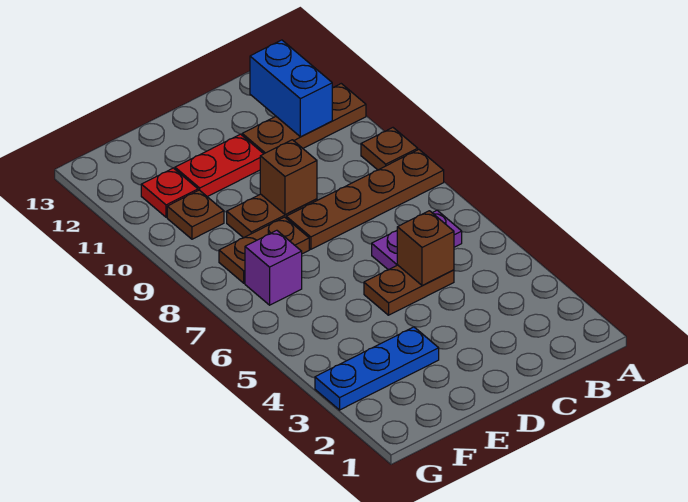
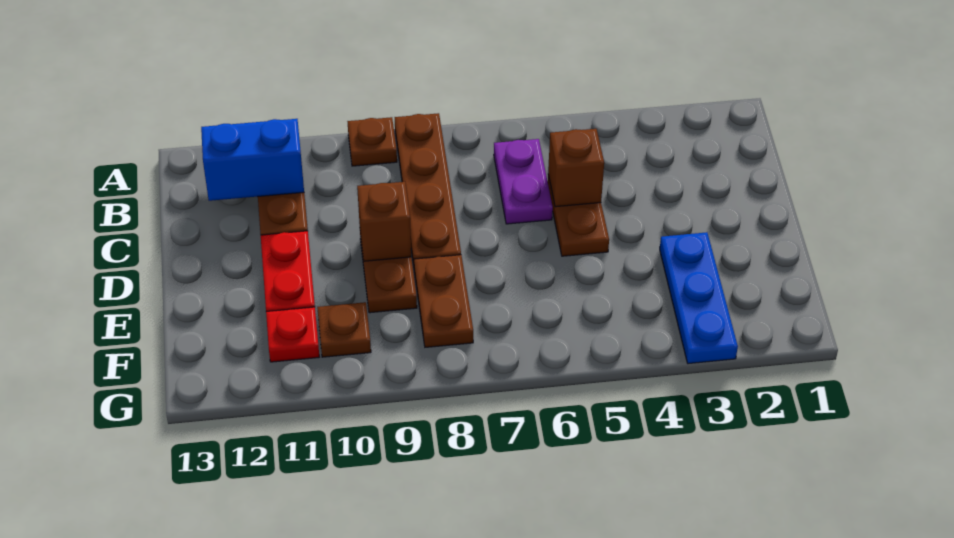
purple brick F7 level 1 -> none

